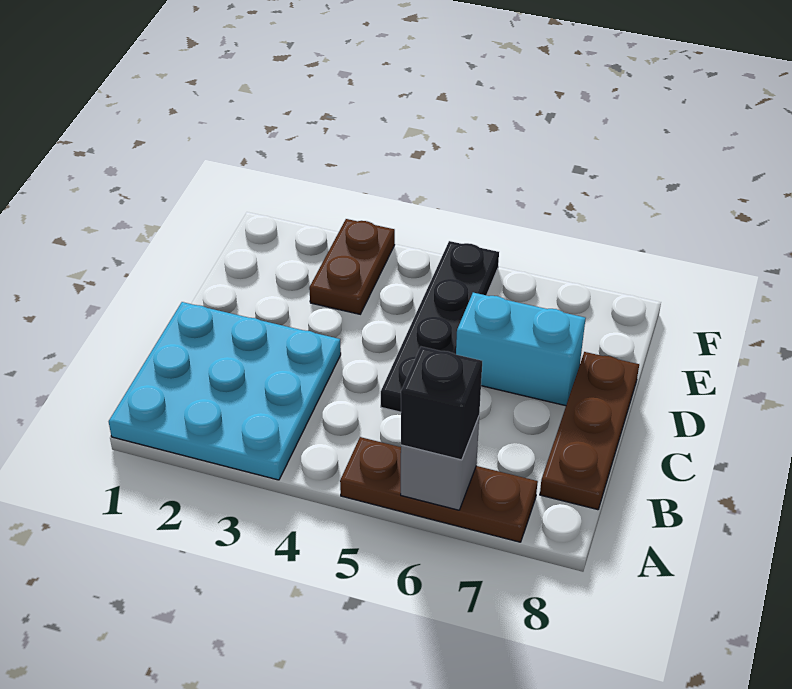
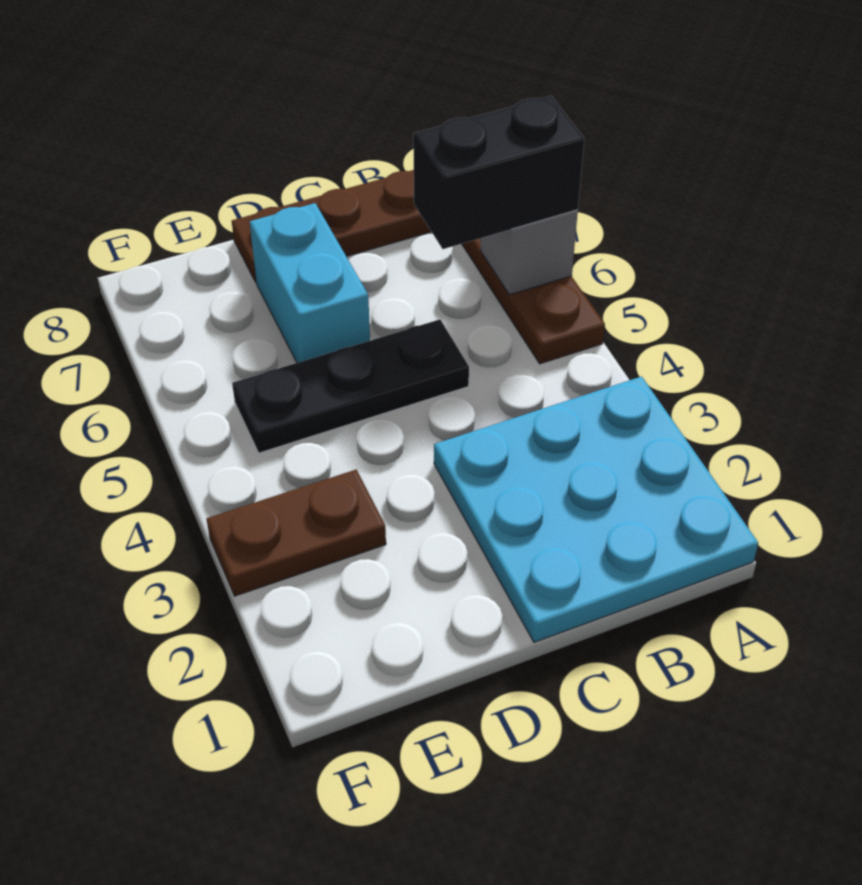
black brick A6 level 3 -> black brick A6:B6 level 3
black plate C5:F5 level 1 -> black plate C5:E5 level 1

